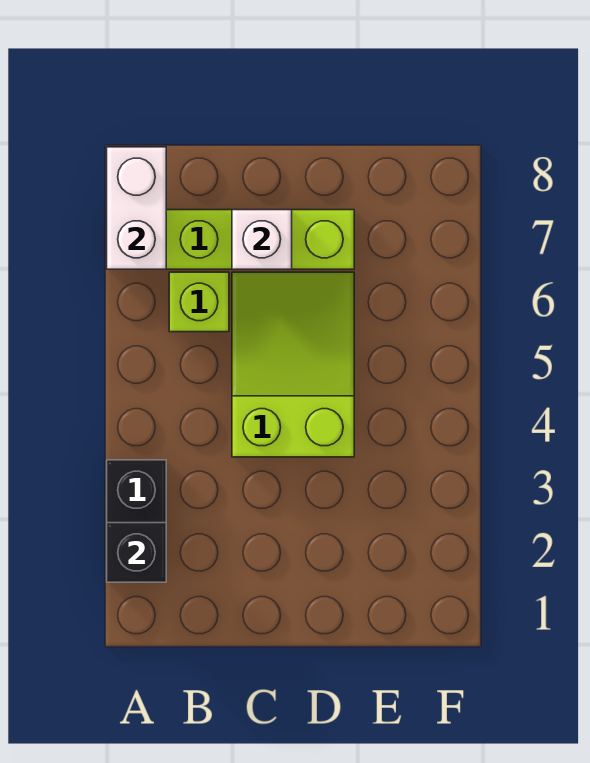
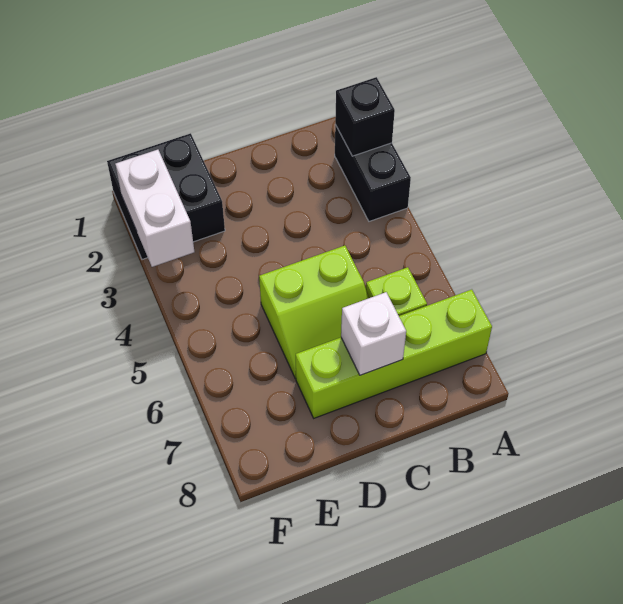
white brick A7:A8 level 2 -> white brick F2:F3 level 2
lime slope C4:D6 level 1 top 4 -> lime slope C5:D6 level 1 top 5
none -> black brick E1:F2 level 1

